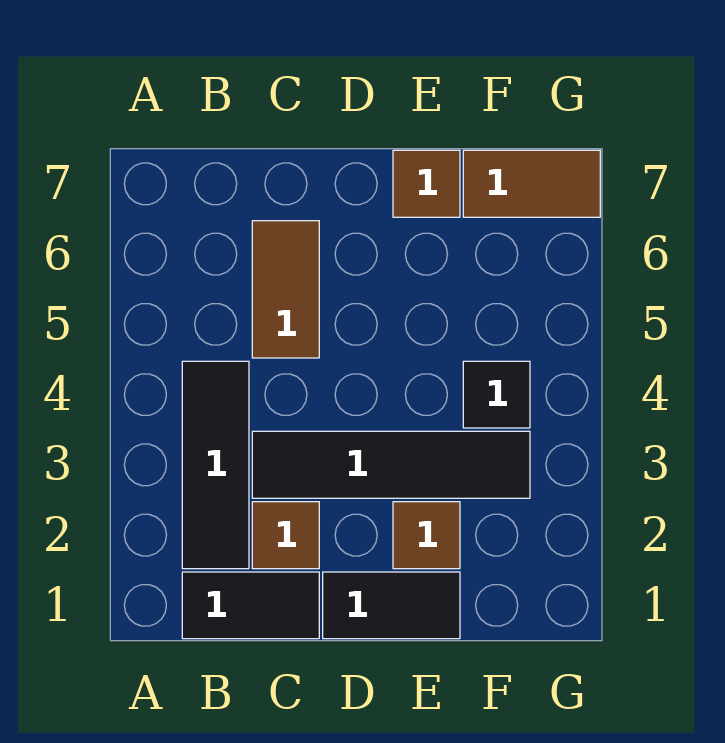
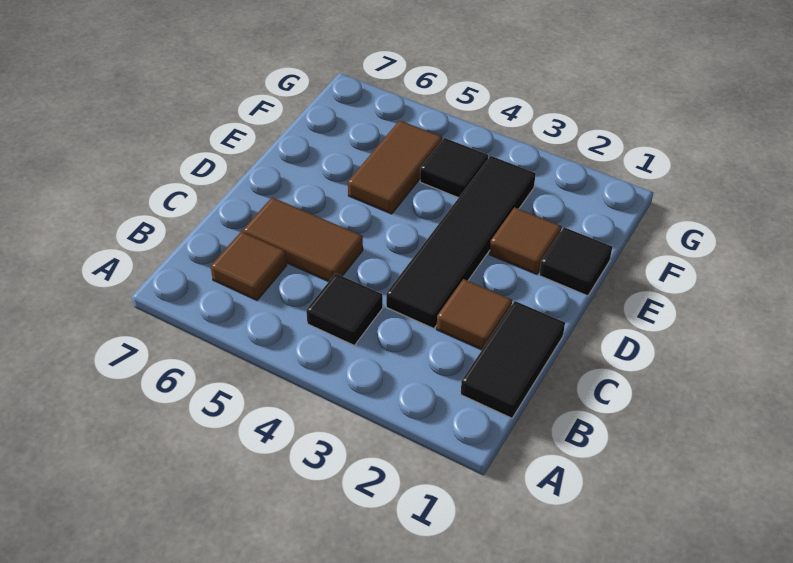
black tile B2:B4 level 1 -> black tile B4 level 1
black tile D1:E1 level 1 -> black tile E1 level 1
brown tile E7 level 1 -> brown tile B6 level 1
brown tile F7:G7 level 1 -> brown tile E5:F5 level 1

